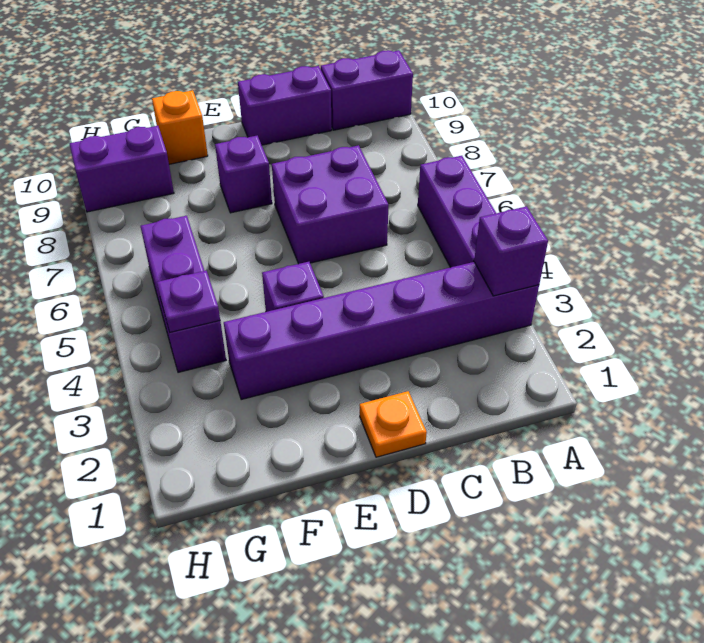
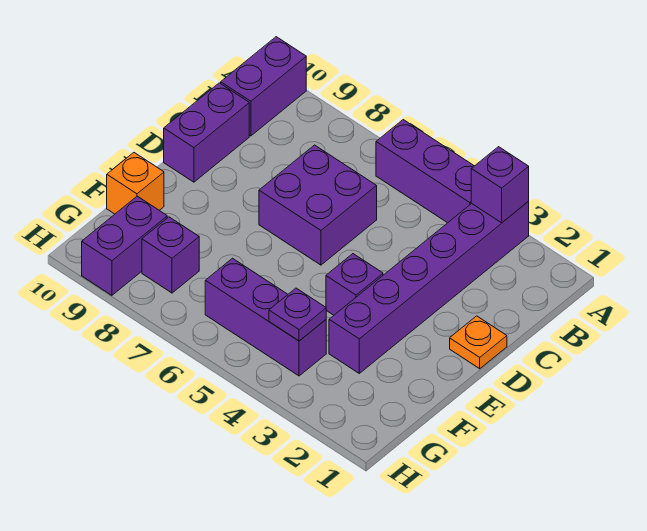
purple brick E8 level 1 -> purple brick G8 level 1

